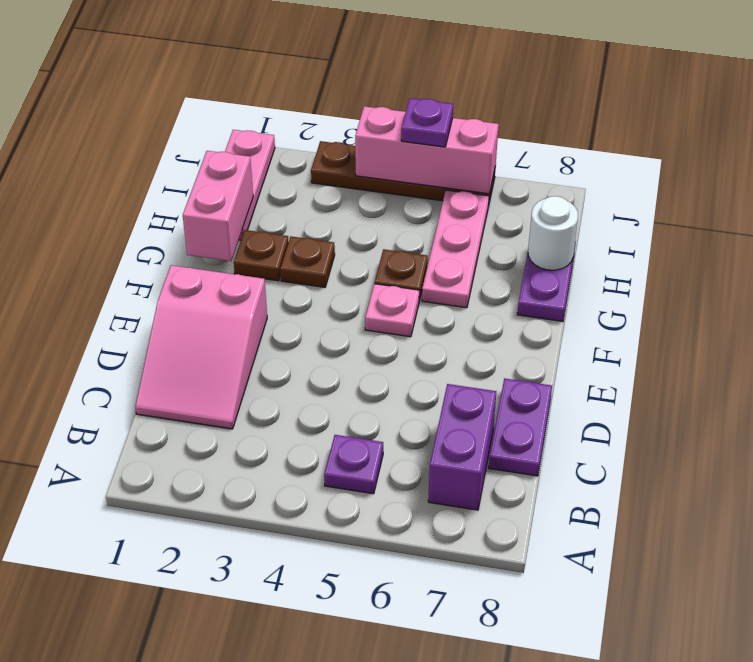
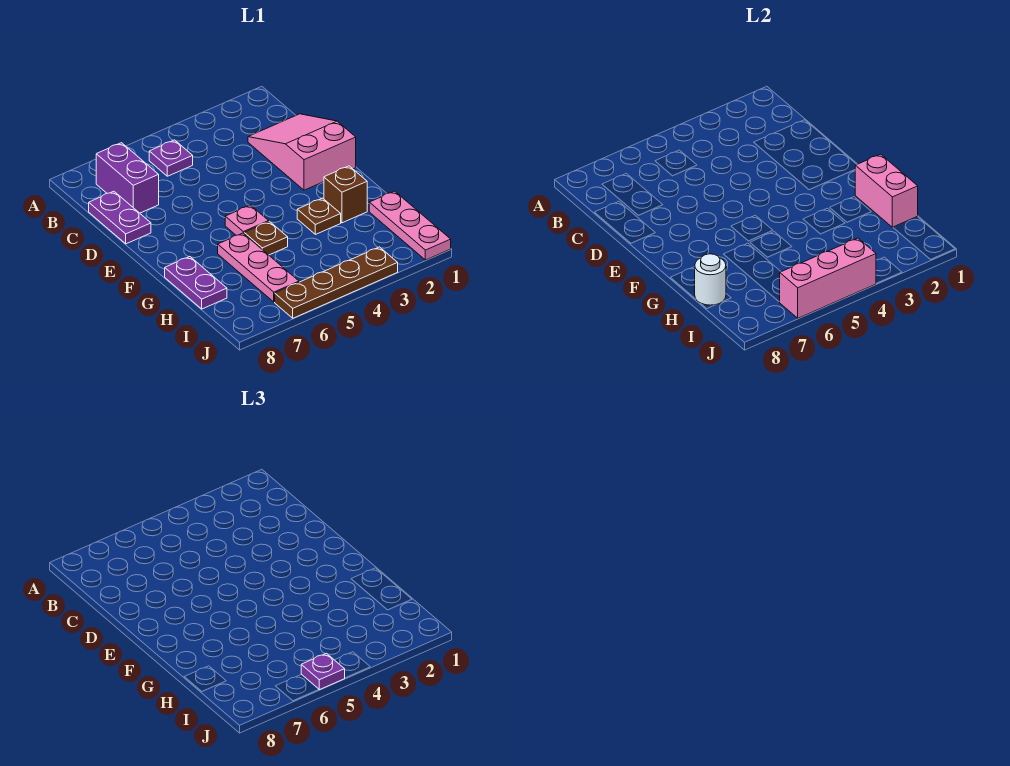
brown plate G2 level 1 -> brown brick G2 level 1

